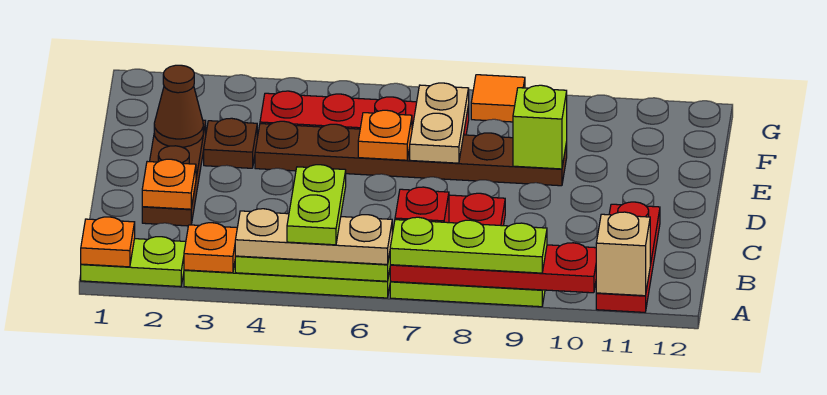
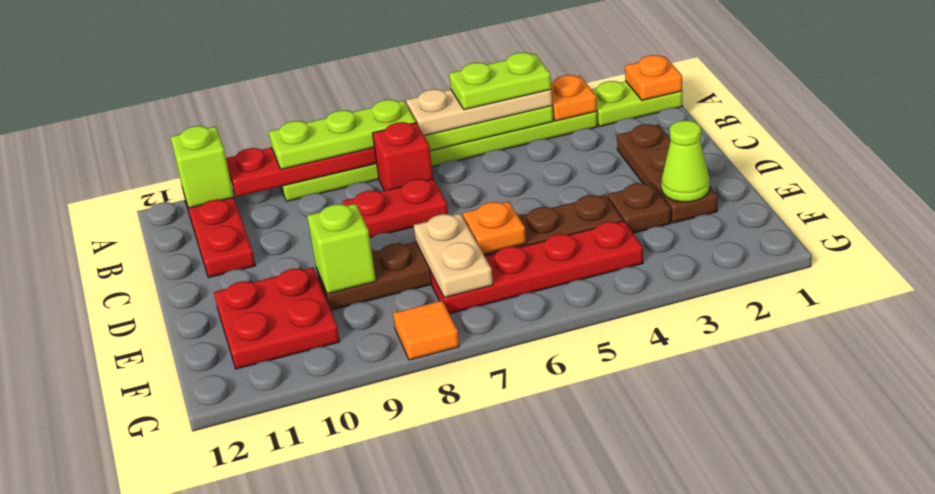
lime plate A5:B5 level 4 -> lime plate A4:A5 level 4
tan brick A11 level 2 -> lime brick A11 level 2
orange plate C2 level 2 -> none
brown cone E2 level 2 -> lime cone E2 level 2
none -> red plate E10:F11 level 1

